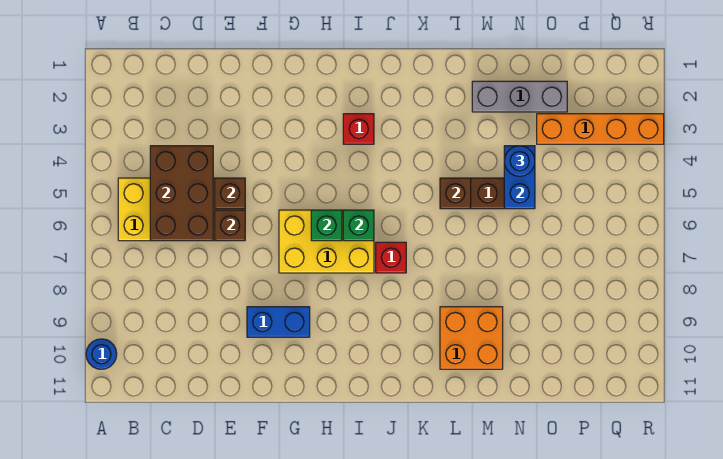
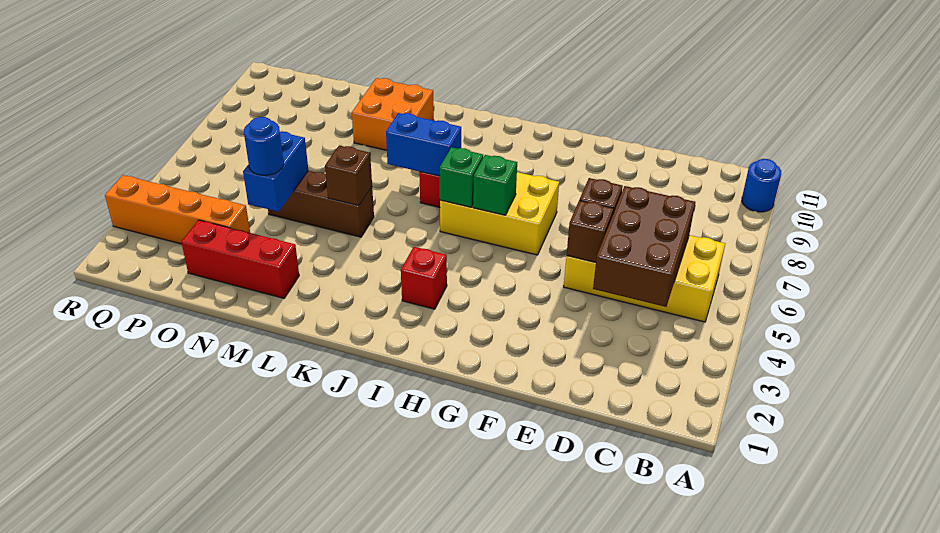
blue brick F9:G9 level 1 -> blue brick J7:K7 level 2
grey brick M2:O2 level 1 -> red brick M2:O2 level 1

